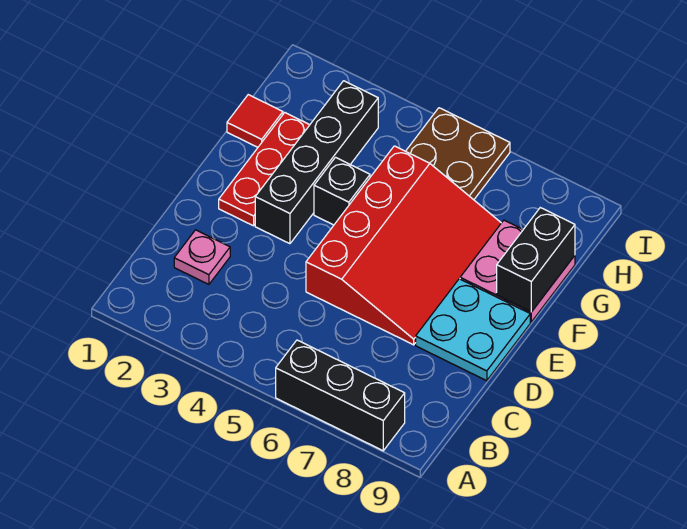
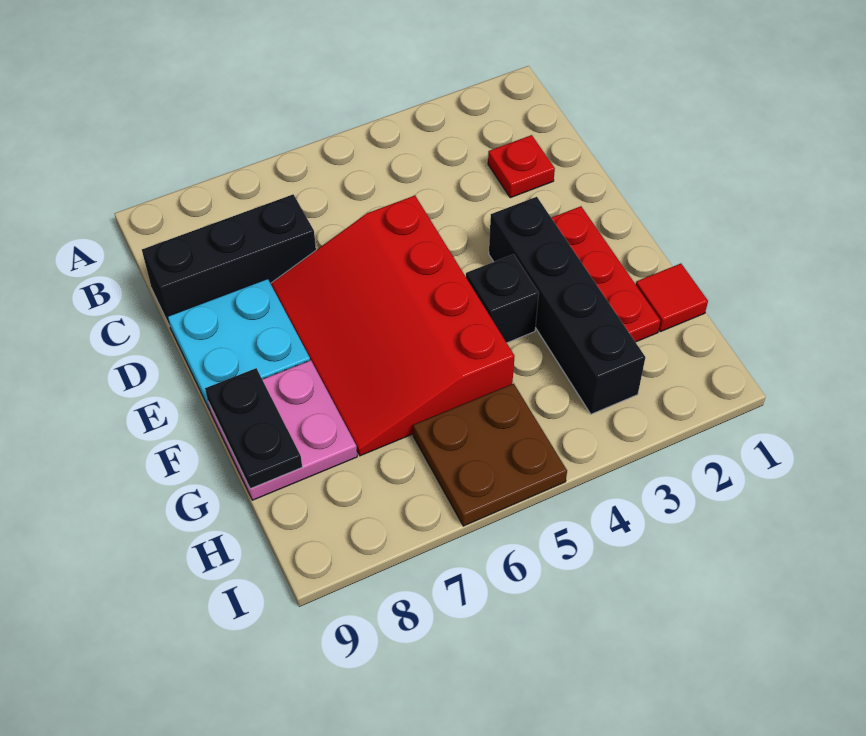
black brick A6:A8 level 1 -> black brick C7:C9 level 1
pink plate C2 level 1 -> red plate C2 level 1
black brick F9:G9 level 2 -> black plate F9:G9 level 2

